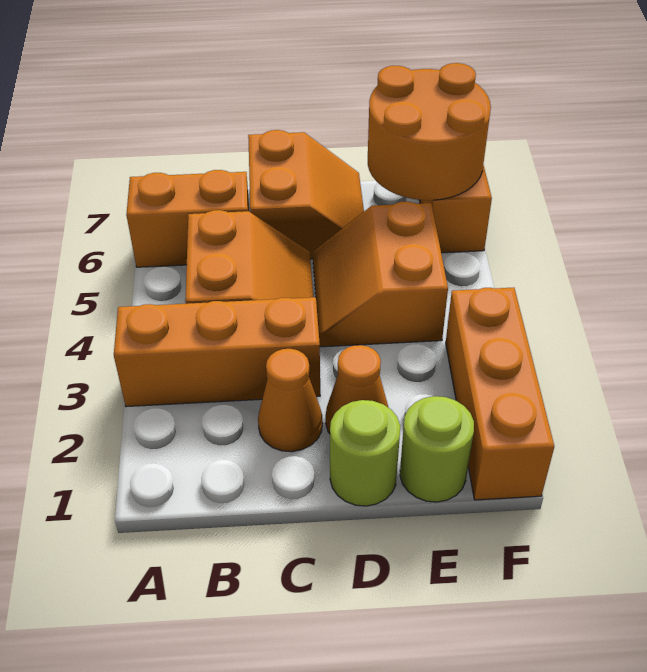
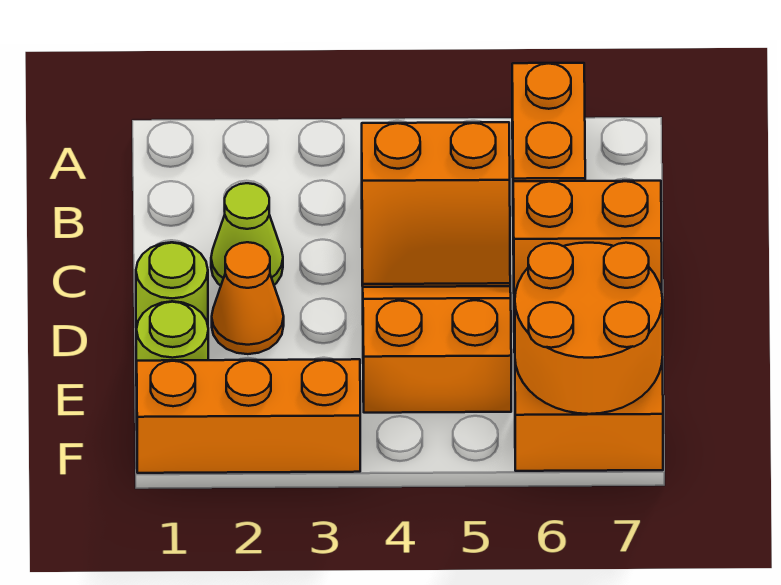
orange brick A3:C3 level 1 -> none
orange cone C2 level 1 -> lime cone C2 level 1

